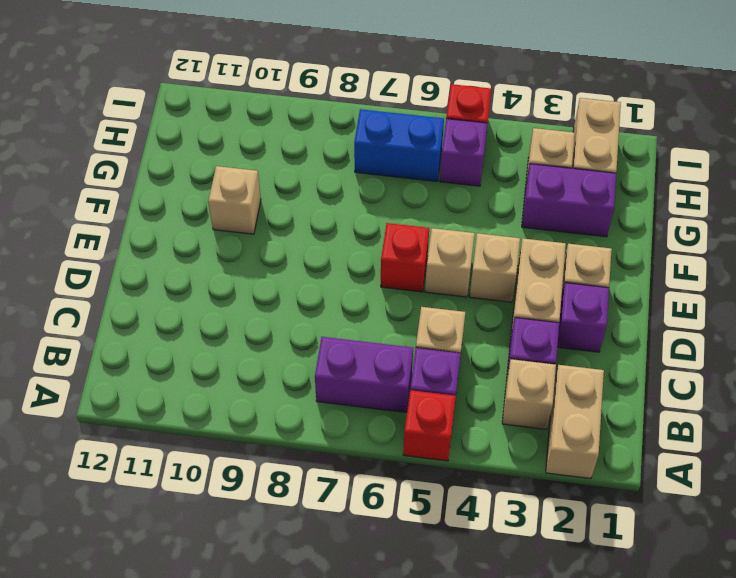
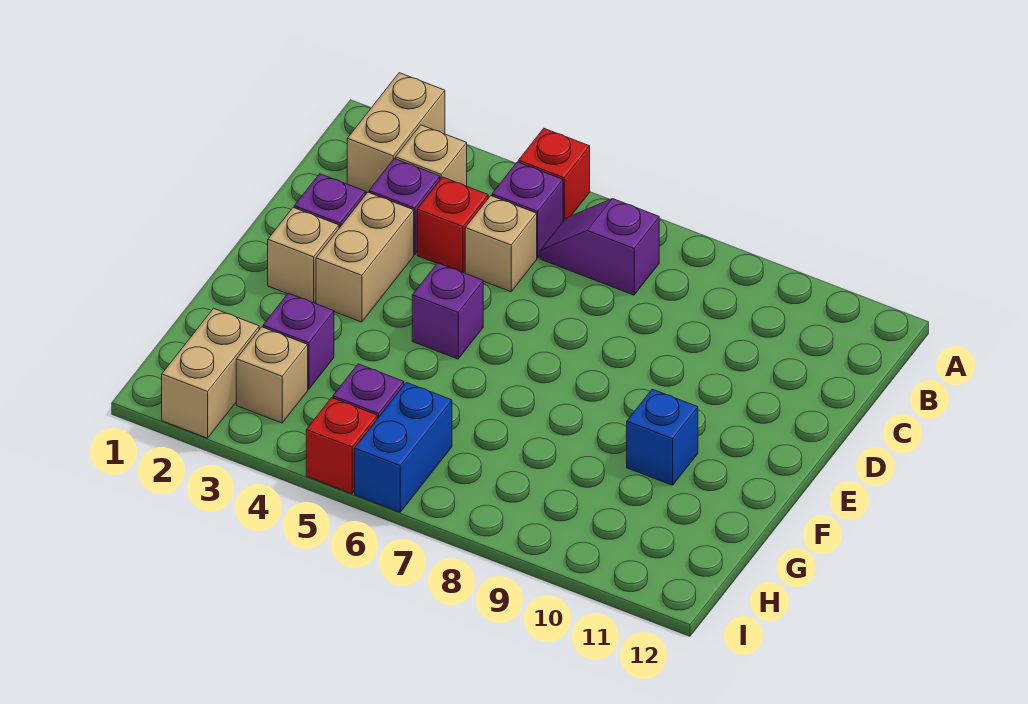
purple brick B6:B7 level 1 -> purple slope B6:B7 level 1 top 7
tan brick E4 level 1 -> none
tan brick E5 level 1 -> purple brick E5 level 1
red brick E6 level 1 -> red brick C4 level 1
tan brick F10 level 1 -> blue brick F10 level 1
purple brick G2:G3 level 1 -> purple brick G3 level 1
blue brick H6:H7 level 1 -> blue brick H6:I6 level 1

